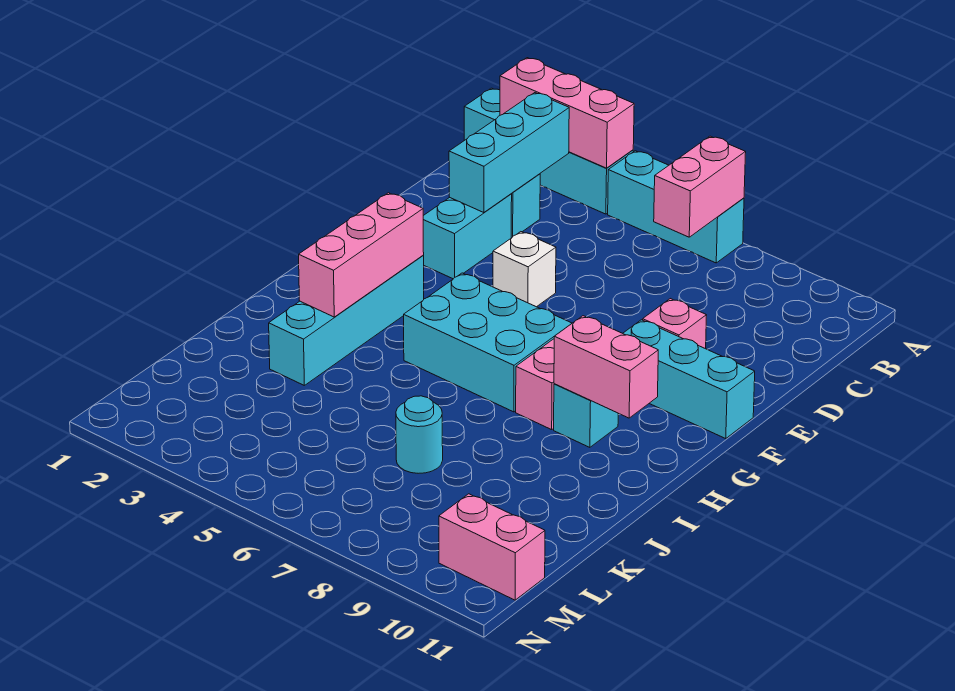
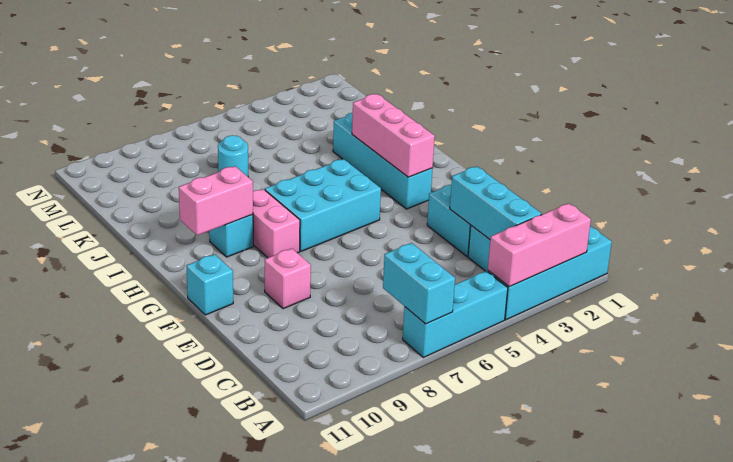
pink brick A7:B7 level 2 -> cyan brick A7:B7 level 2
white brick E5 level 1 -> none
cyan brick F9:F11 level 1 -> cyan brick F11 level 1
pink brick M10:M11 level 1 -> none

